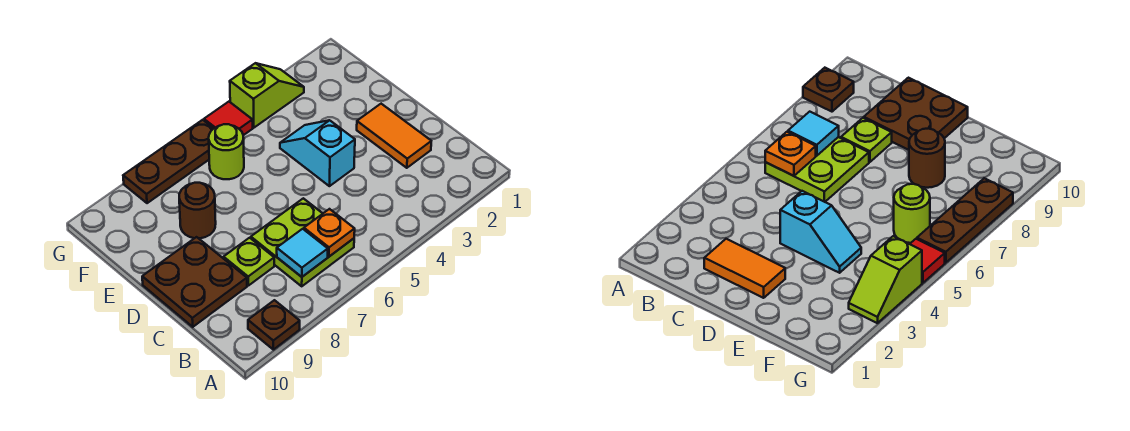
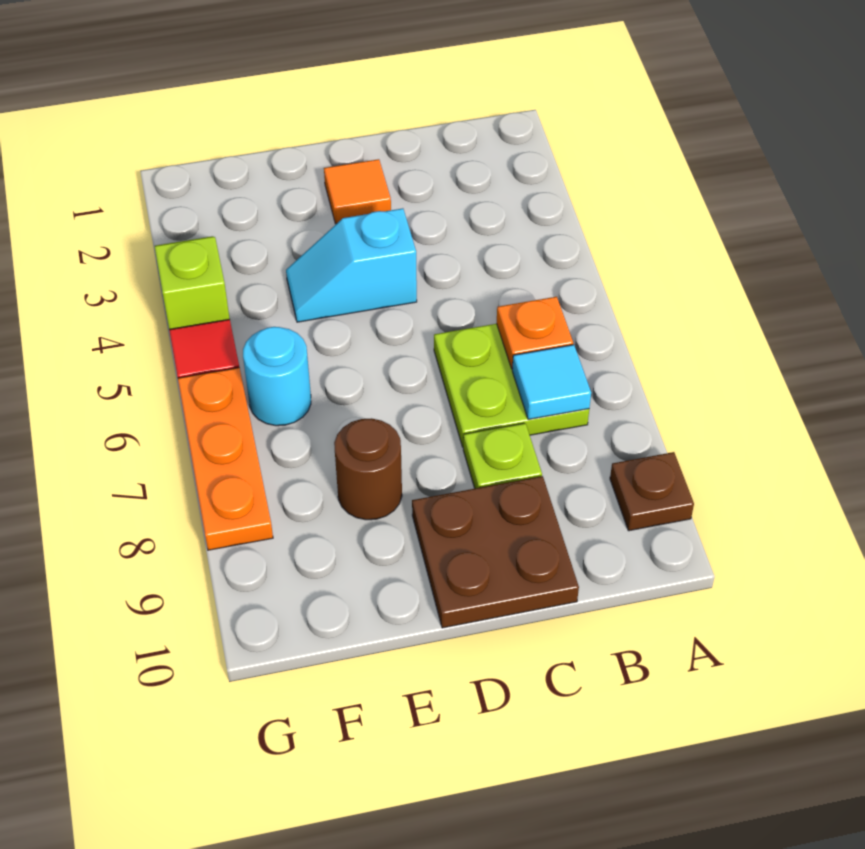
orange tile C2:D2 level 1 -> orange tile D2 level 1
lime round brick F6 level 1 -> cyan round brick F6 level 1
brown plate G6:G8 level 1 -> orange plate G6:G8 level 1

